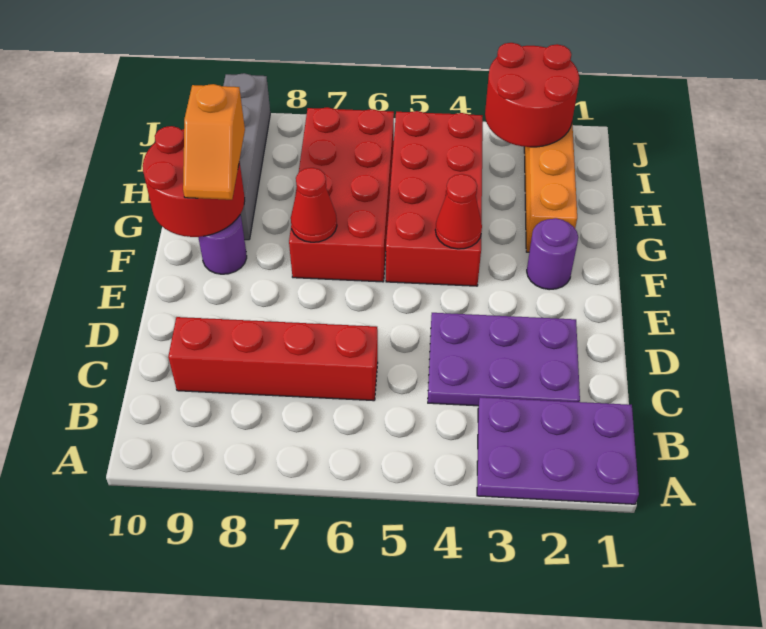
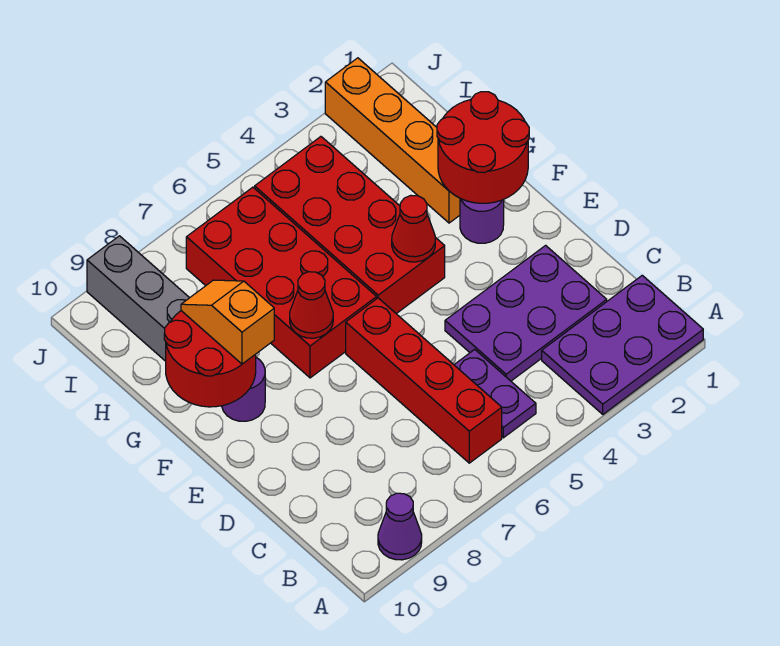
none -> purple cone A9 level 1
none -> purple plate B5:C5 level 1
red brick C6:C9 level 1 -> red brick B6:E6 level 1
orange slope F9:G9 level 3 top G -> orange slope F9:G9 level 3 top F
red round brick I2:J3 level 2 -> red round brick F1:G2 level 2

